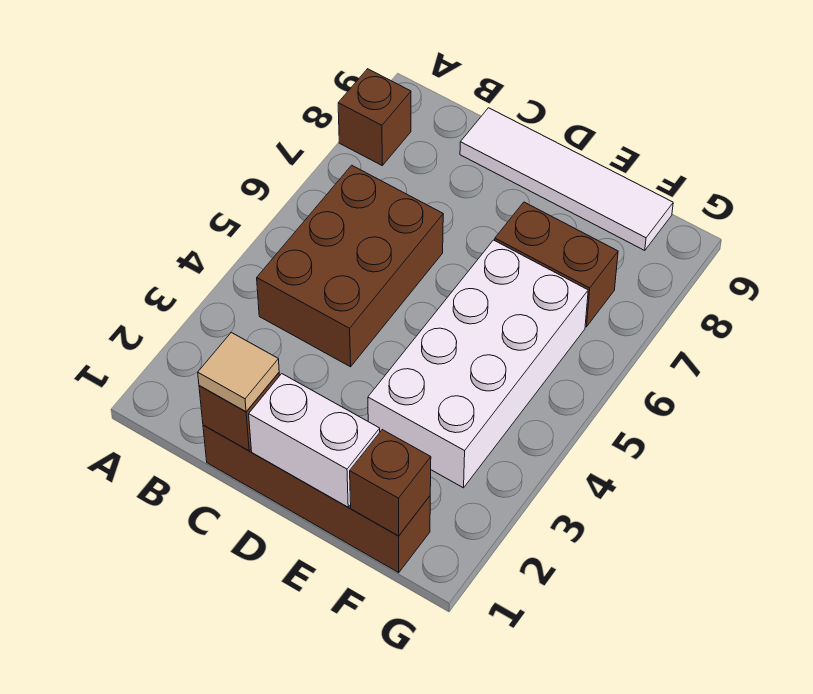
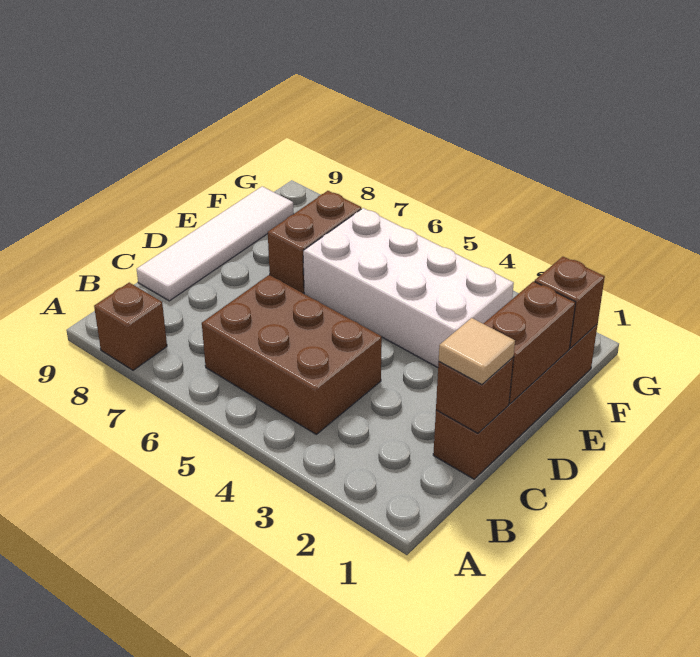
white brick D1:E1 level 2 -> brown brick D1:E1 level 2

